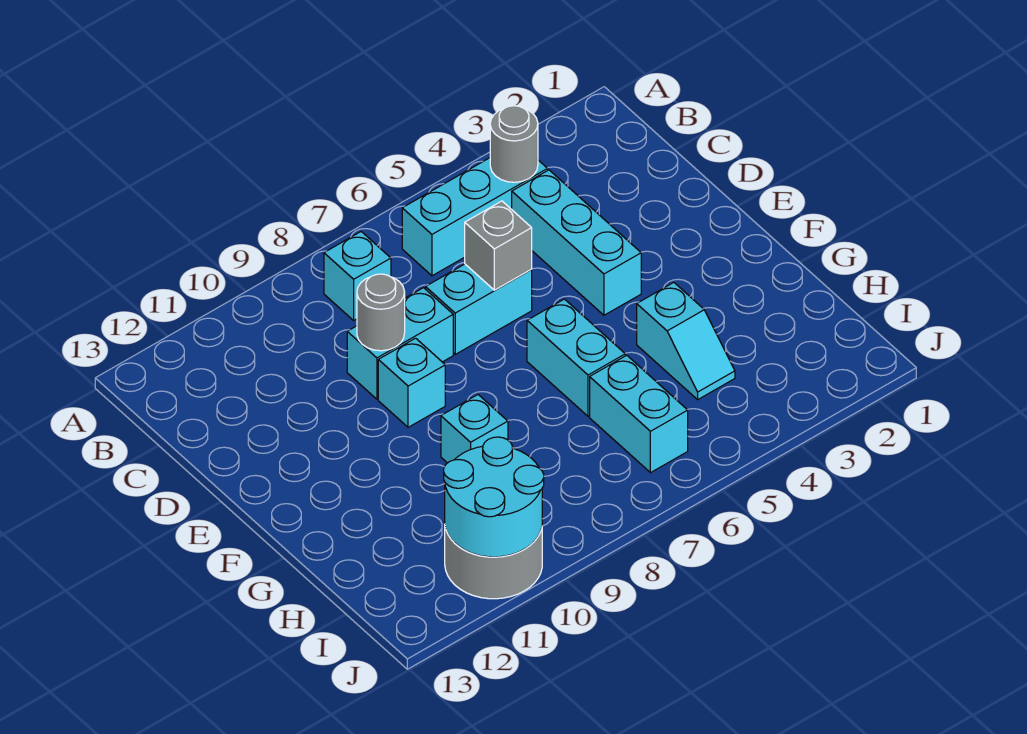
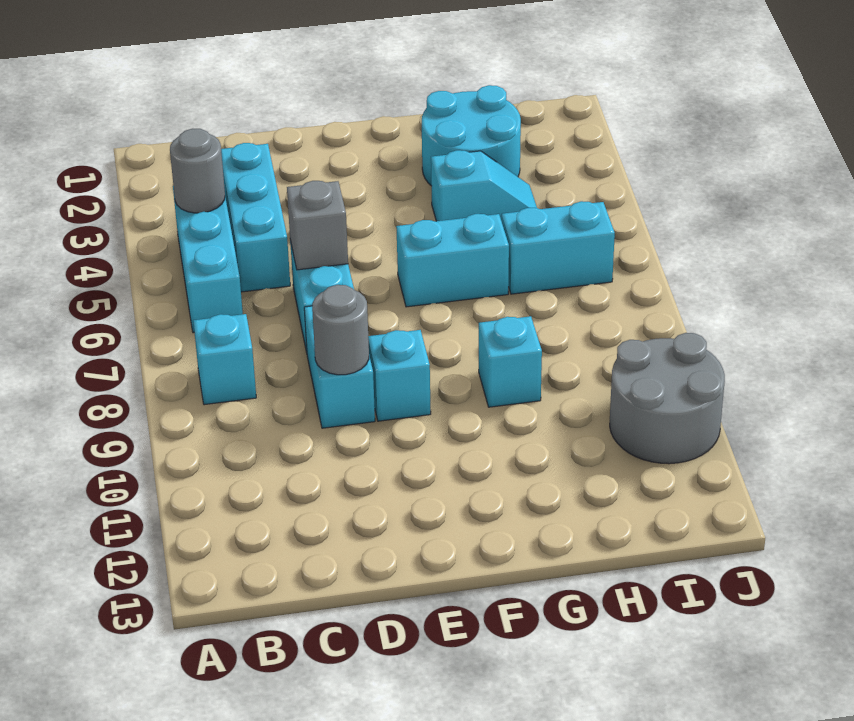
cyan brick C4:E4 level 1 -> cyan brick C3:C5 level 1
cyan round brick I10:J11 level 2 -> cyan round brick G2:H3 level 1

